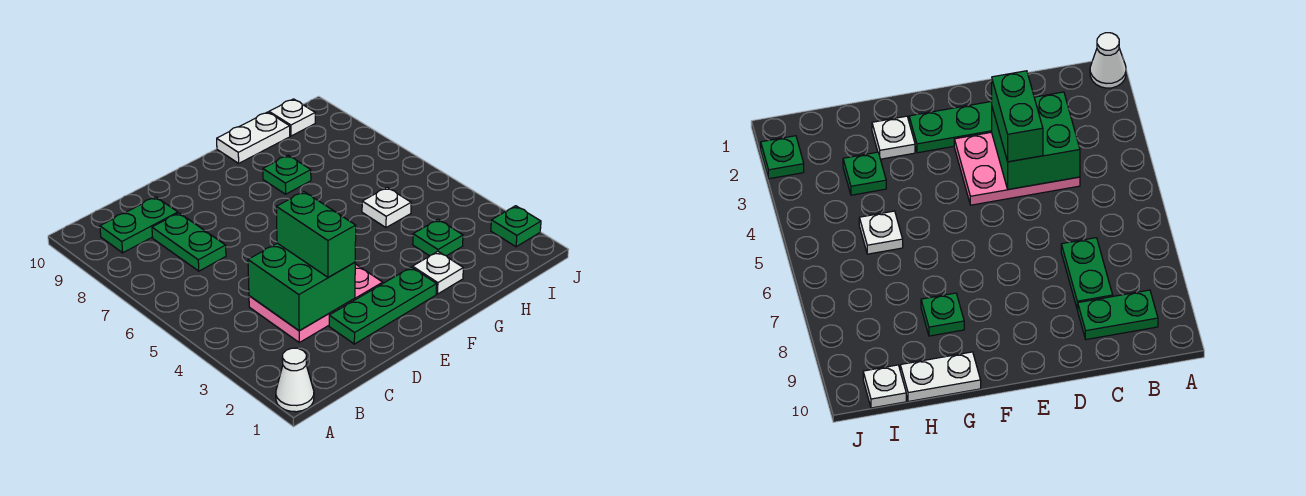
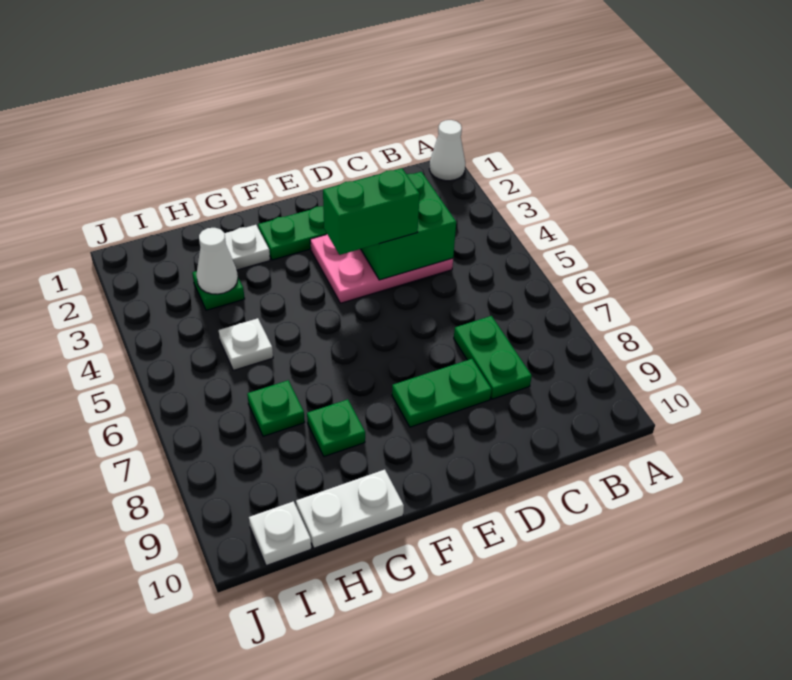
green plate B9:C9 level 1 -> green plate D8:E8 level 1
green brick D3:D4 level 3 -> green brick D4:E4 level 3
none -> white cone H3 level 2
green plate J2 level 1 -> green plate H7 level 1

